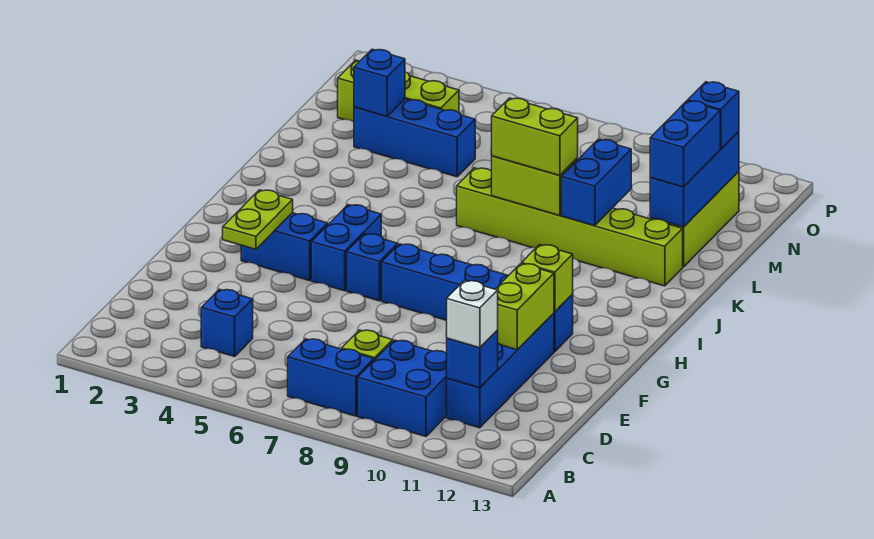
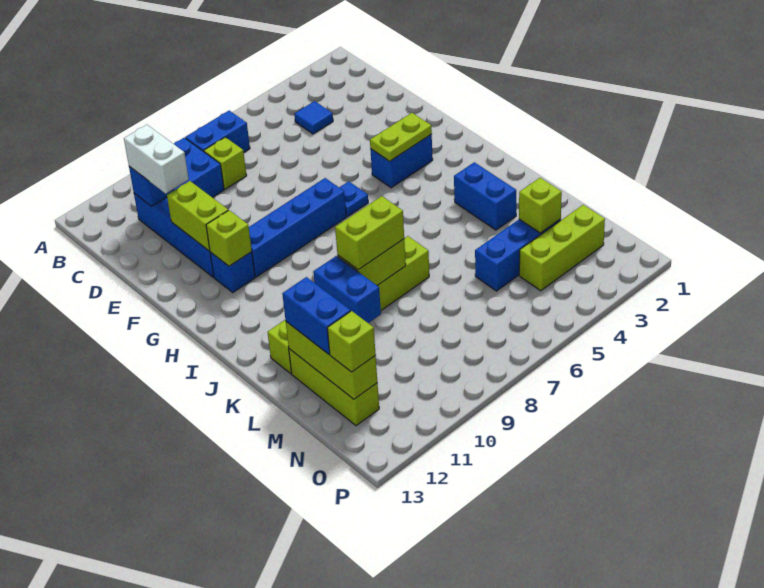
blue brick C4 level 1 -> blue tile C4 level 1
white brick C11 level 3 -> white brick C11:D11 level 3
lime plate F3:G3 level 2 -> lime plate G3:G4 level 2
blue brick G5:H5 level 1 -> blue brick J3:K3 level 1
blue brick G6 level 1 -> blue plate G6 level 1
blue brick L12:N12 level 2 -> lime brick L12:N12 level 2
blue brick M3 level 2 -> lime brick M3 level 2
blue brick N12 level 3 -> lime brick N12 level 3

